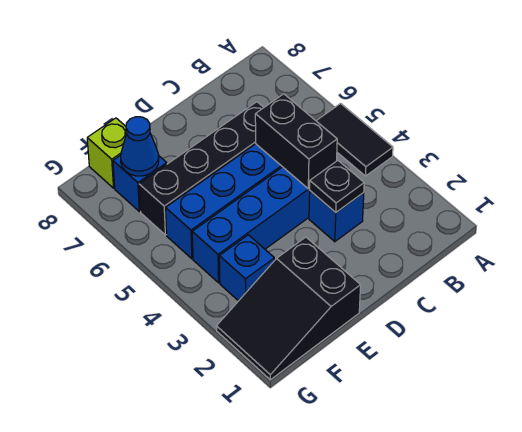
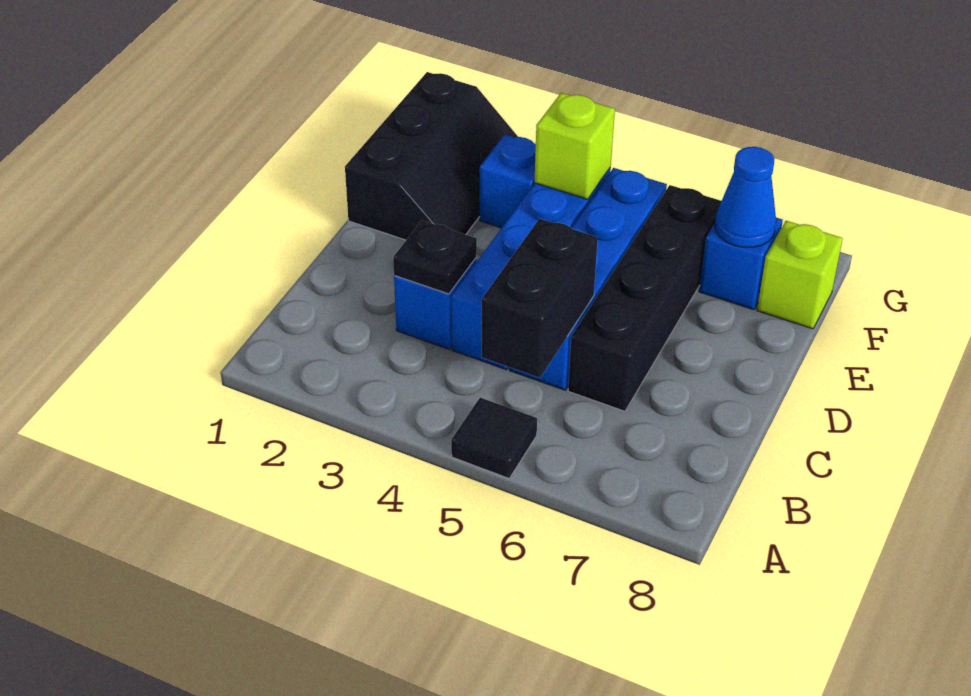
black tile A4:A5 level 1 -> black tile A5 level 1
black brick C4:C5 level 2 -> black brick B5:C5 level 2
black slope E1:G2 level 1 top E -> black slope E1:G2 level 1 top 1
none -> lime brick F4 level 2

